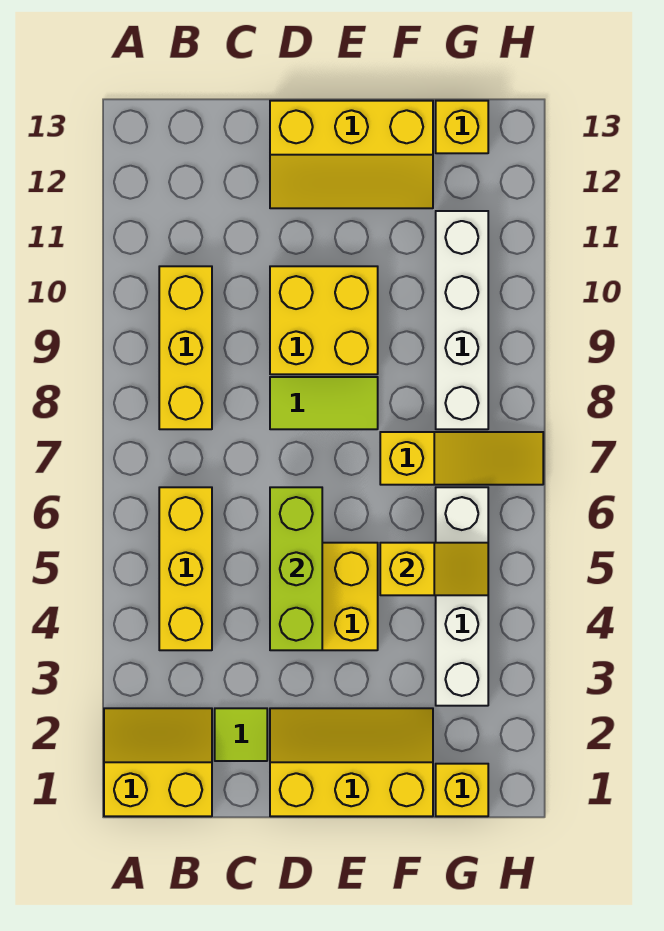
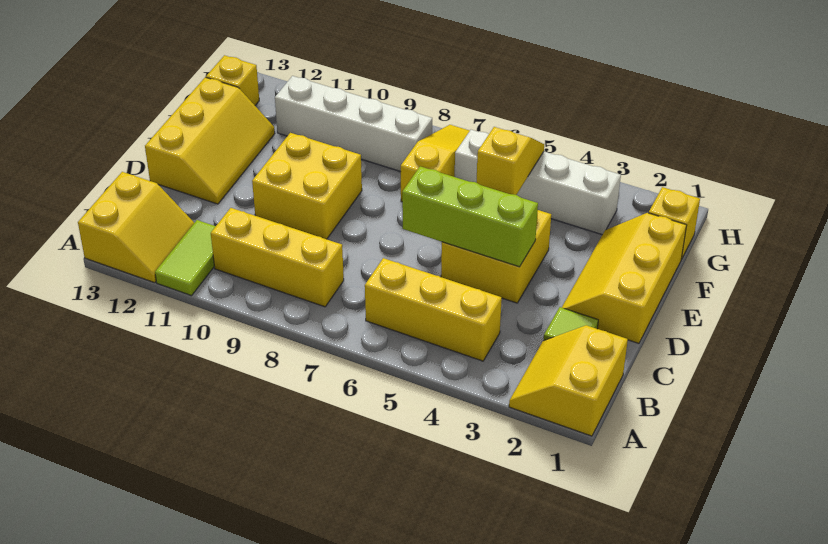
none -> yellow slope A12:B13 level 1 top 13
lime tile D8:E8 level 1 -> lime tile A11:B11 level 1

